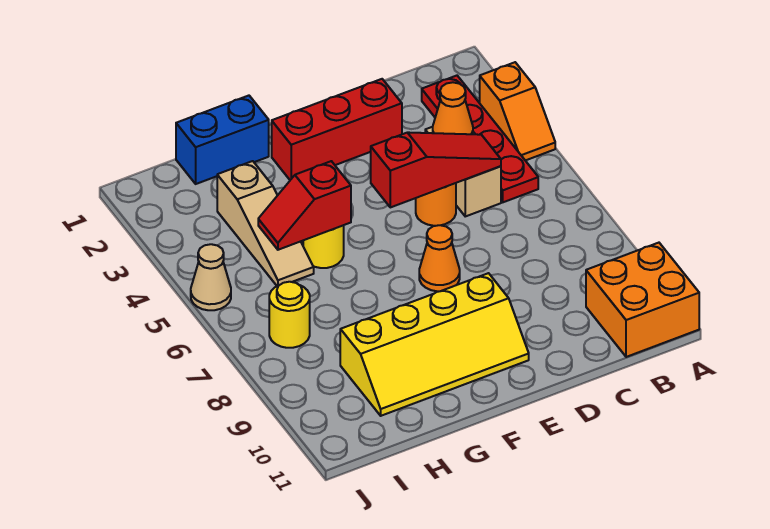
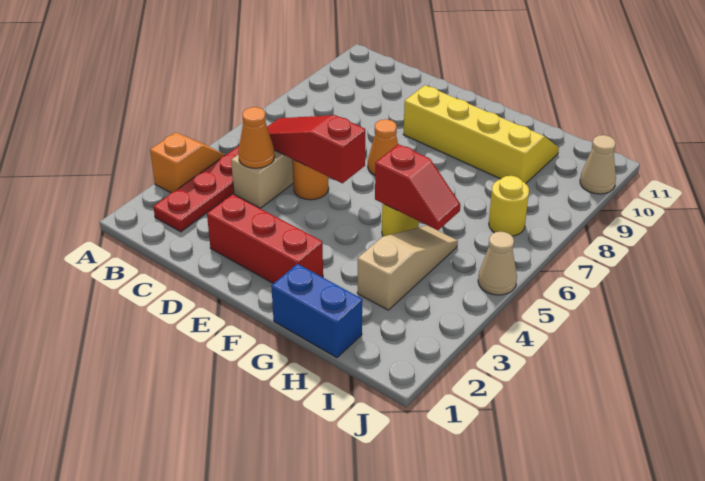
orange brick A10:B11 level 1 -> none
none -> tan cone J10 level 1

